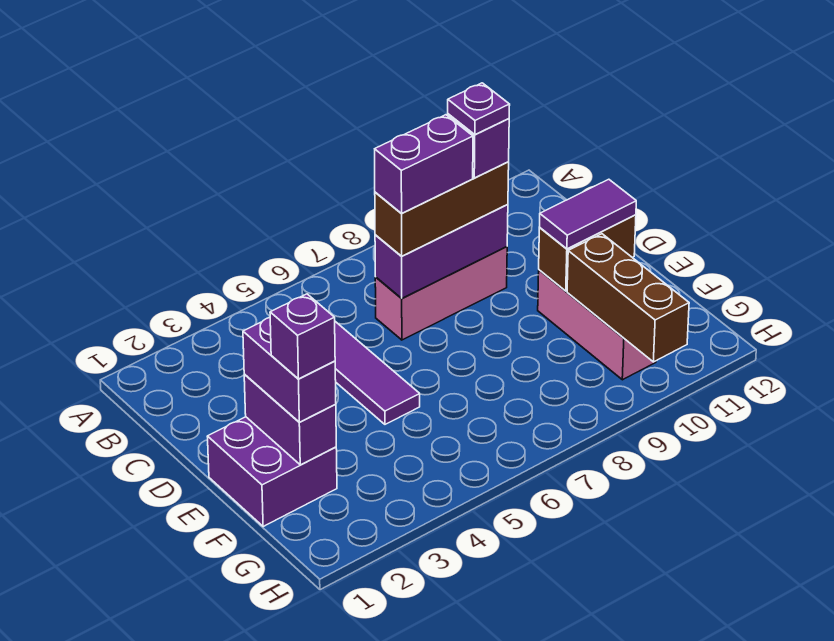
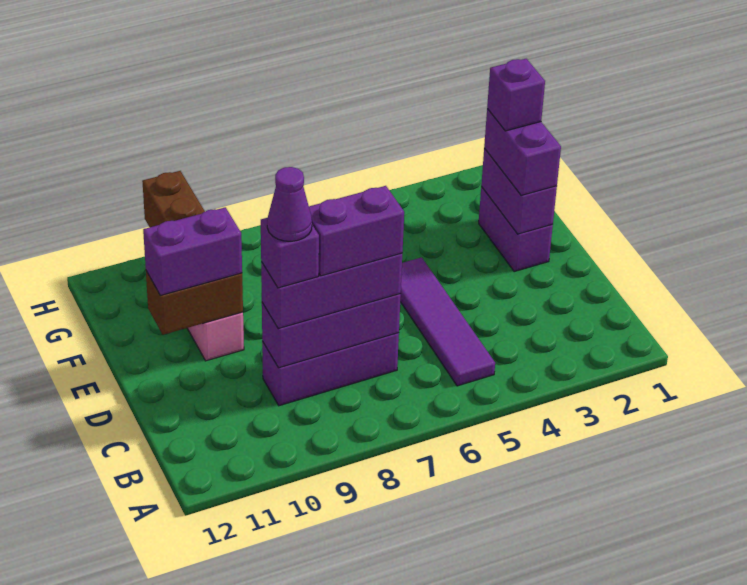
pink brick C7:C9 level 1 -> purple brick C7:C9 level 1
brown brick C7:C9 level 3 -> purple brick C7:C9 level 3
purple plate C9 level 5 -> purple cone C9 level 5
purple brick E1:F2 level 1 -> purple brick E2:F2 level 1
purple tile E10:E11 level 3 -> purple brick E10:E11 level 3

